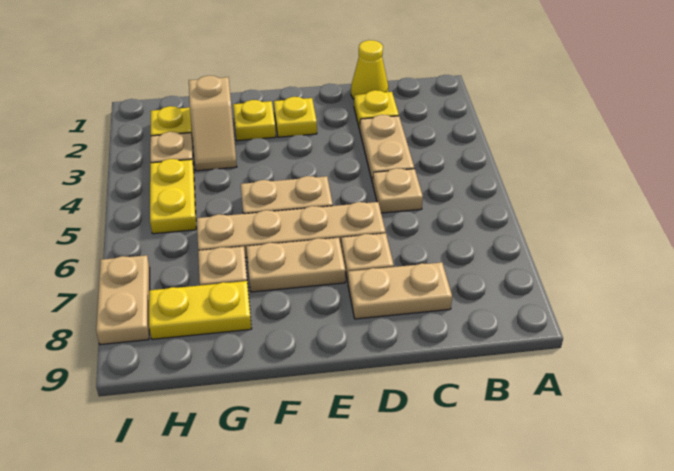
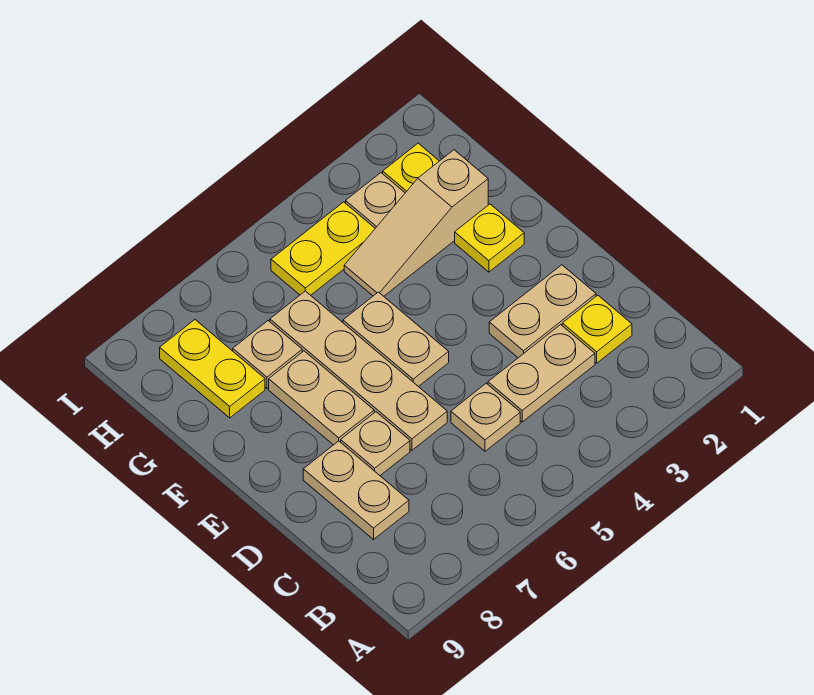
yellow cone C1 level 1 -> none
yellow plate E2 level 1 -> none
tan slope G2:G3 level 1 top 2 -> tan slope G2:G4 level 1 top 2
tan plate I7:I8 level 1 -> tan plate D2:D3 level 1

